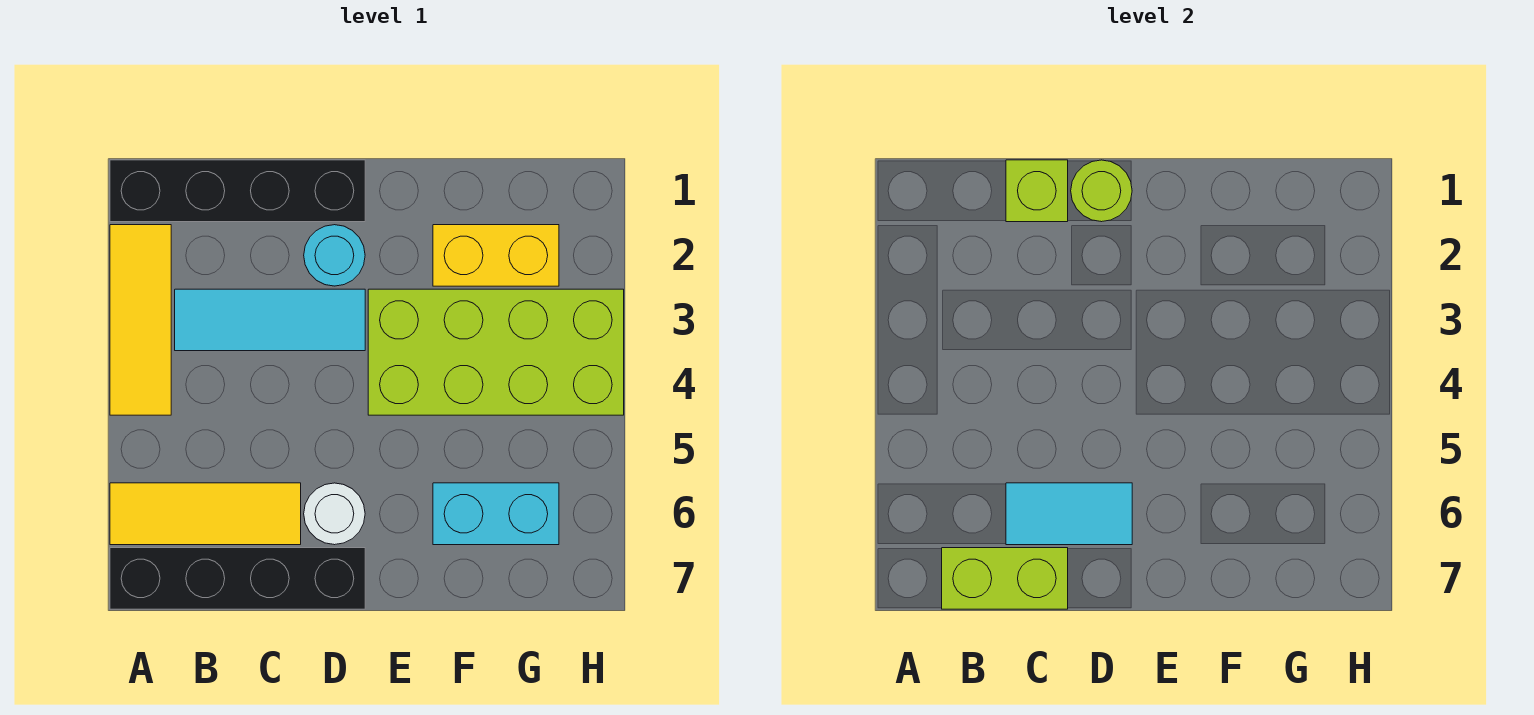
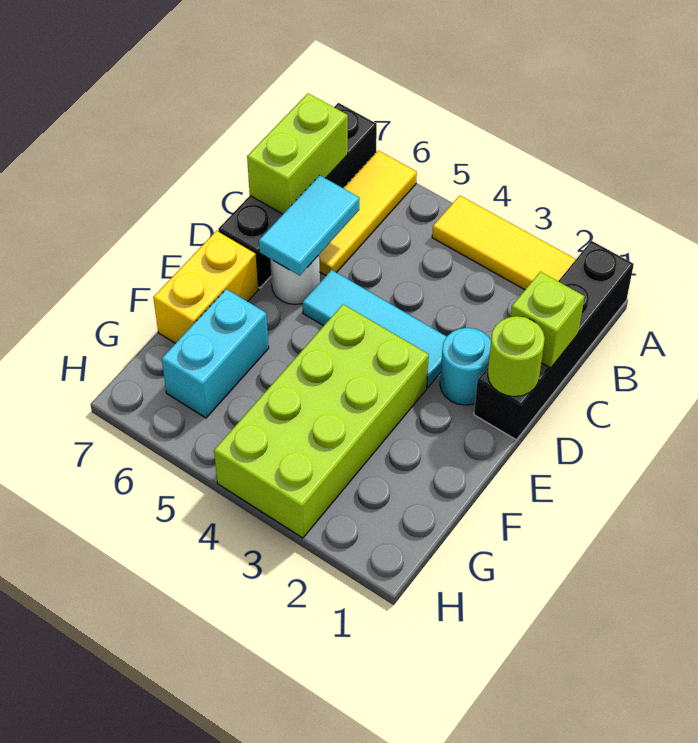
cyan tile B3:D3 level 1 -> cyan tile D3:D5 level 1
yellow brick F2:G2 level 1 -> yellow brick E7:F7 level 1

